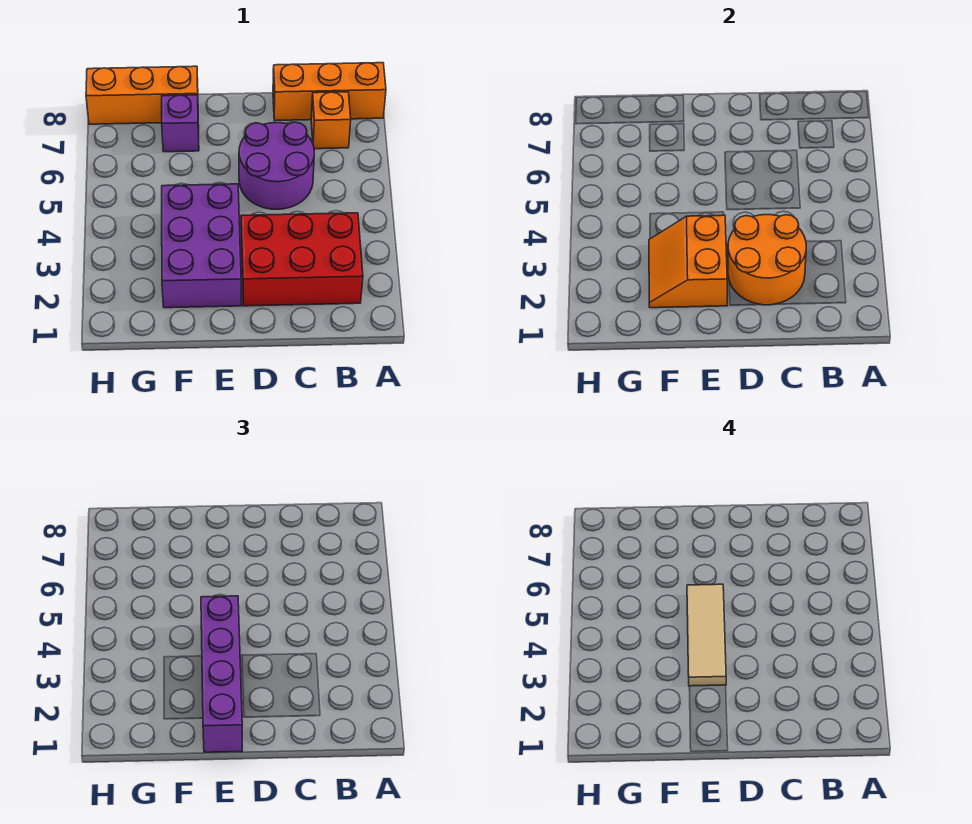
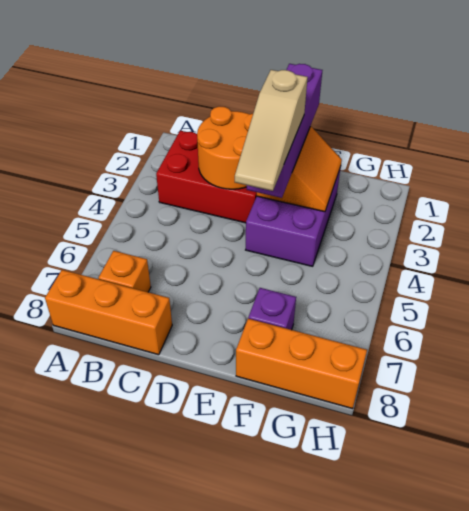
purple round brick C5:D6 level 1 -> none
tan tile E3:E5 level 4 -> tan slope E3:E5 level 4 top 3

